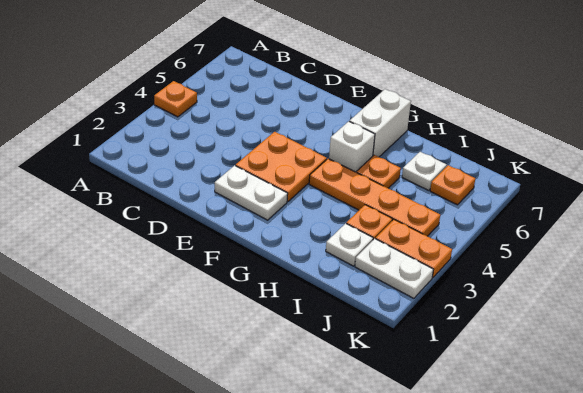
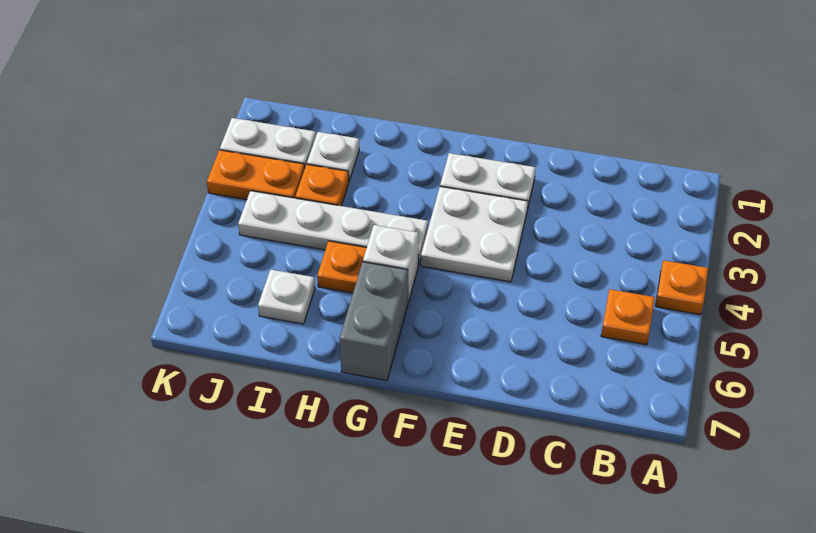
orange plate E3:F4 level 1 -> white plate E3:F4 level 1
orange plate G4:J4 level 1 -> white plate G4:J4 level 1
white brick G6:G7 level 1 -> grey brick G6:G7 level 1
orange plate J6 level 1 -> orange plate B5 level 1

